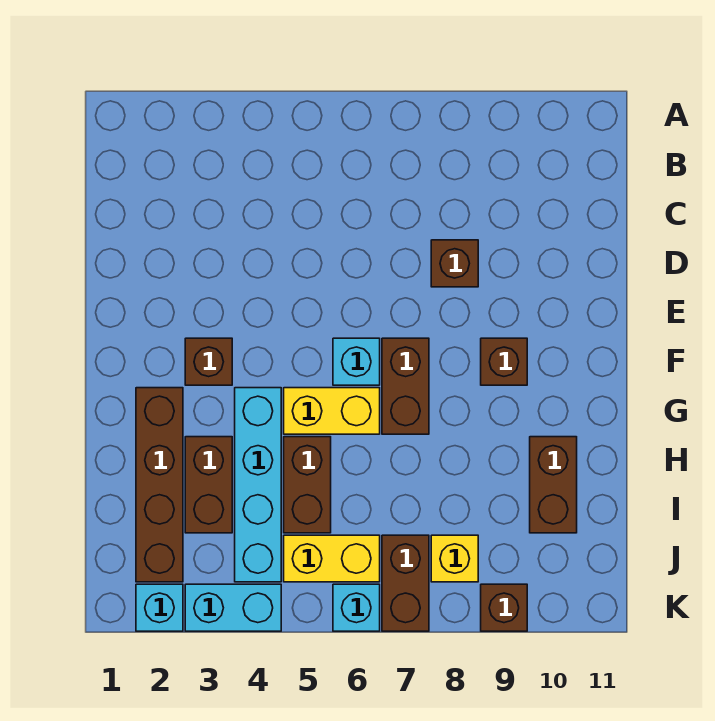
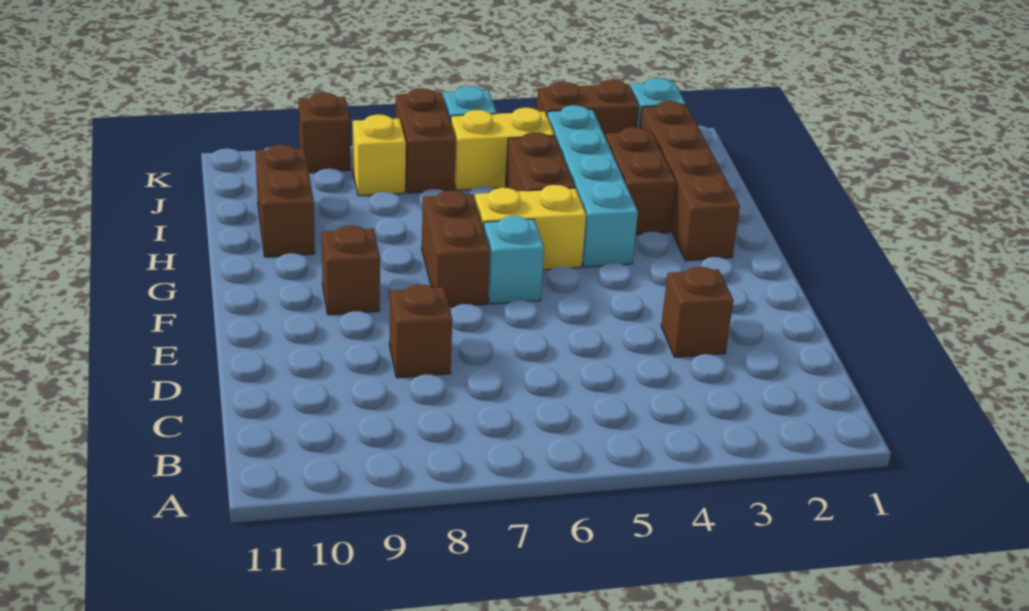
brown brick F3 level 1 -> brown brick D3 level 1
cyan brick K3:K4 level 1 -> brown brick K3:K4 level 1

